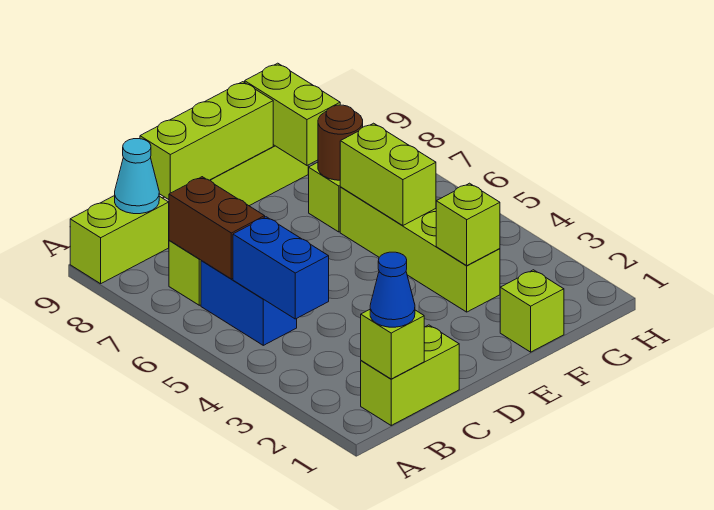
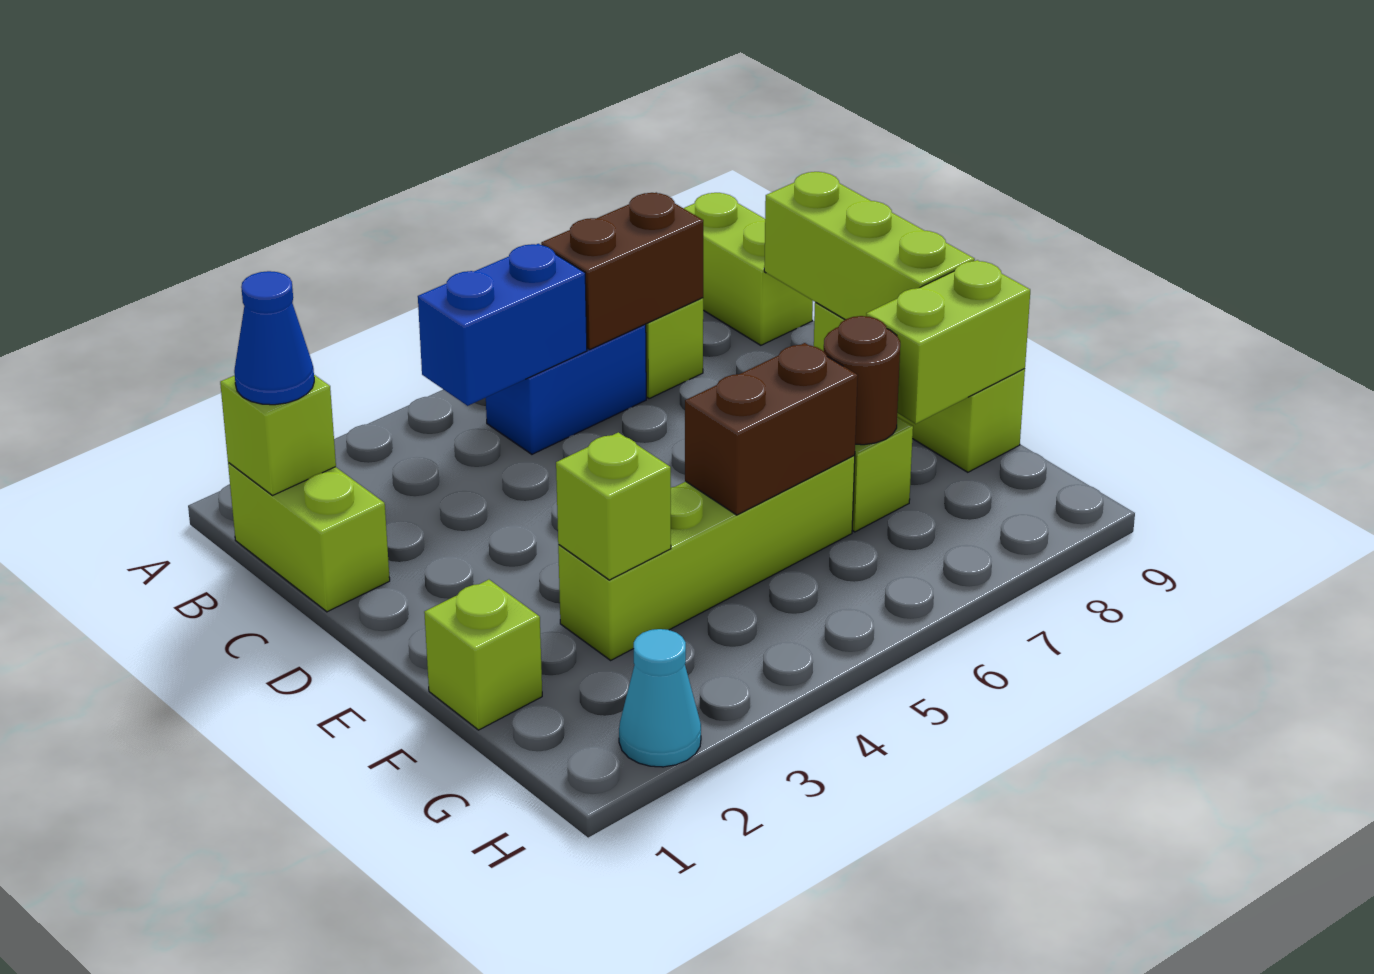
cyan cone B9 level 2 -> cyan cone H2 level 1
lime brick F5:F6 level 2 -> brown brick F5:F6 level 2

